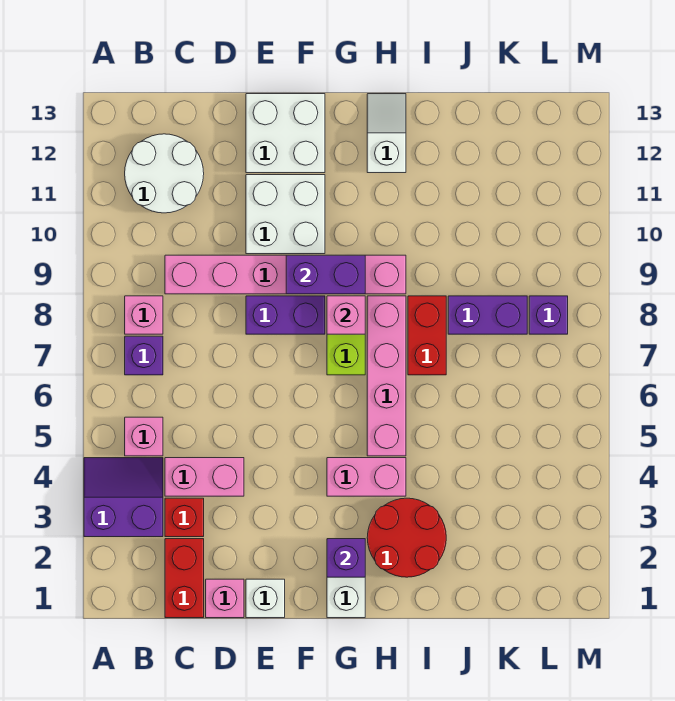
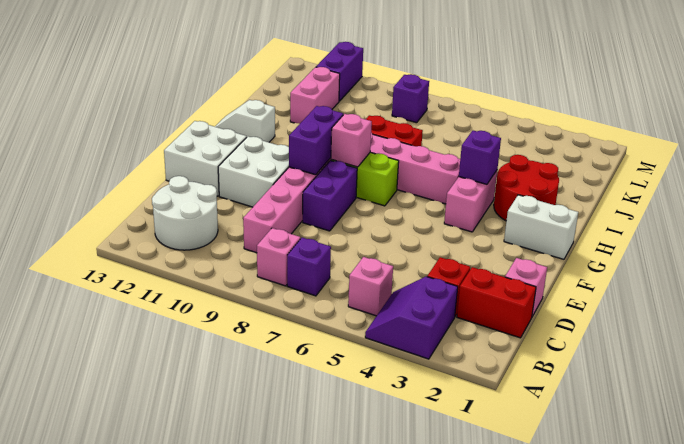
pink brick C4:D4 level 1 -> pink brick J11:K11 level 1
white brick E1 level 1 -> none
purple brick G2 level 2 -> purple brick H4 level 2
purple brick J8:K8 level 1 -> purple brick L11:M11 level 1

